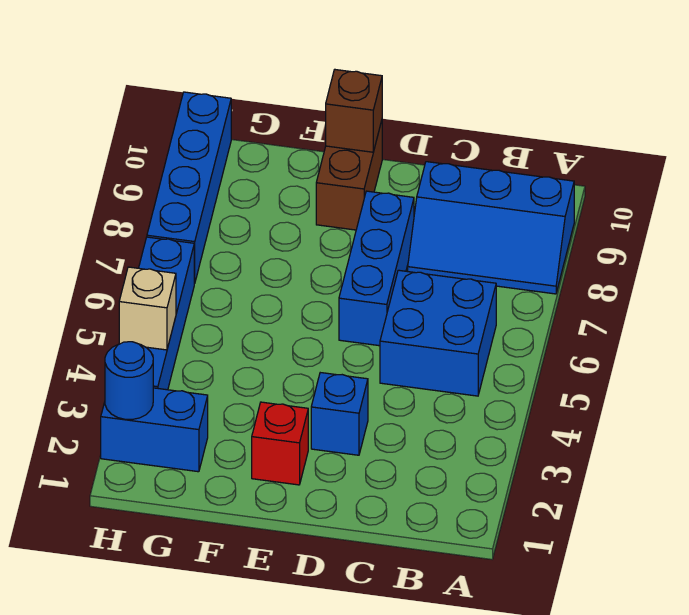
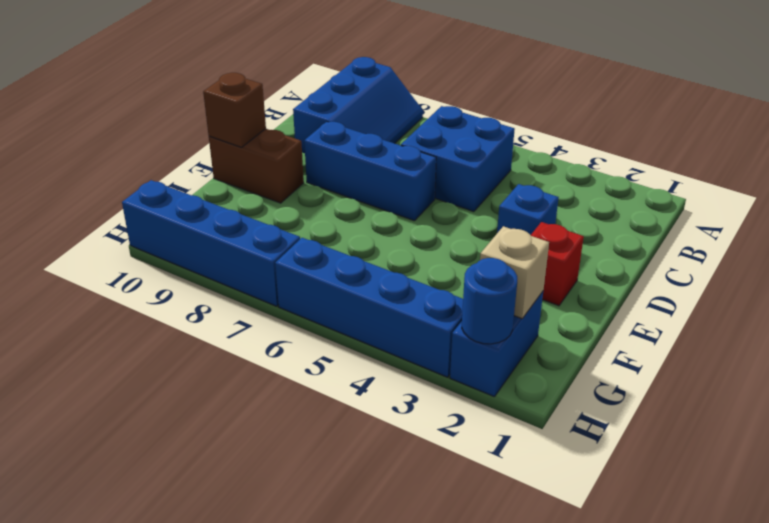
tan brick H4 level 2 -> tan brick G2 level 2

